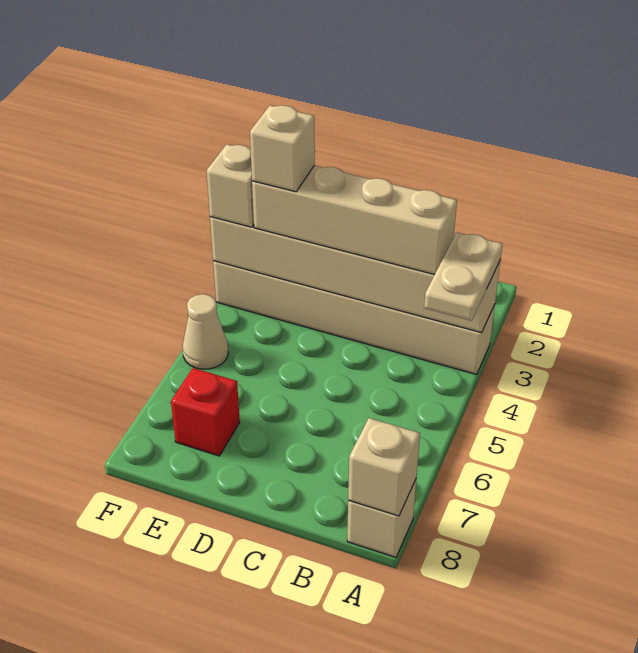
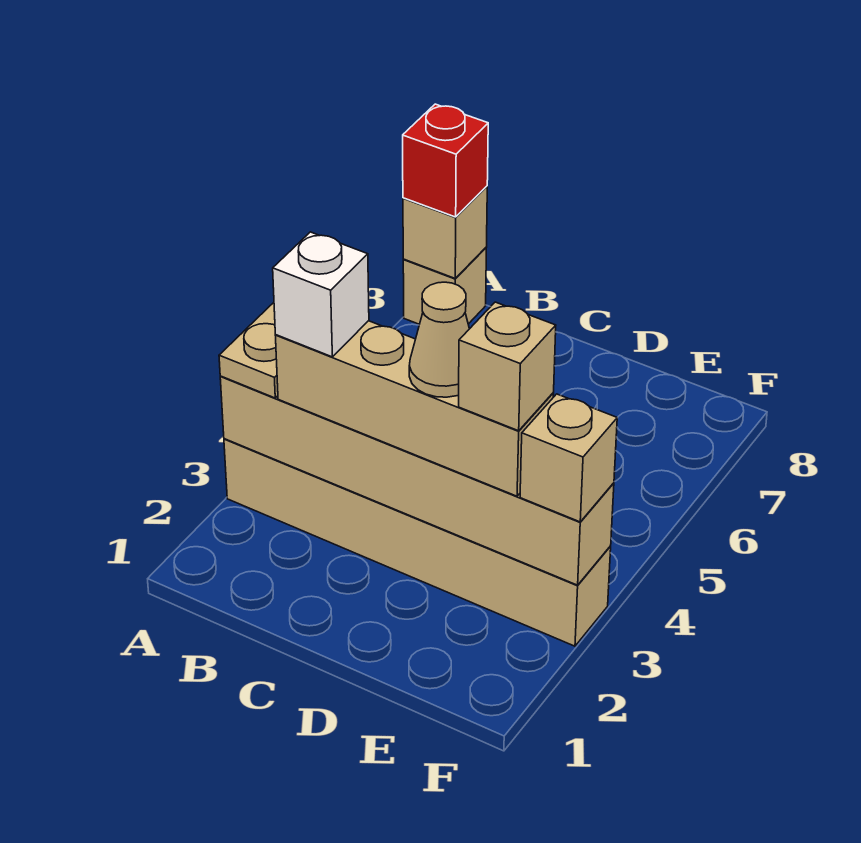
none -> white brick B3 level 4
red brick E7 level 1 -> red brick A8 level 3
tan cone F5 level 1 -> tan cone D3 level 4

